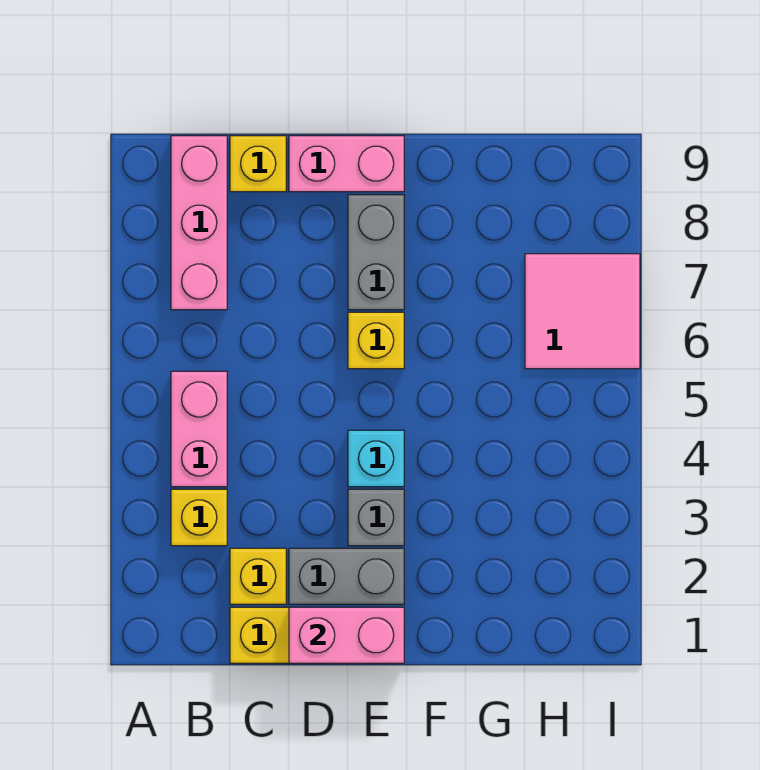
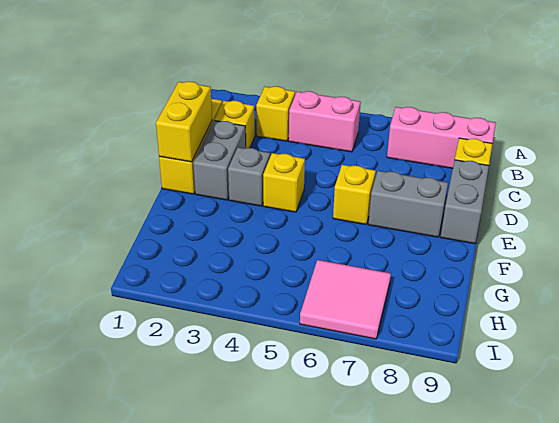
pink brick D1:E1 level 2 -> yellow brick D1:E1 level 2
pink brick D9:E9 level 1 -> grey brick D9:E9 level 1
cyan brick E4 level 1 -> yellow brick E4 level 1

